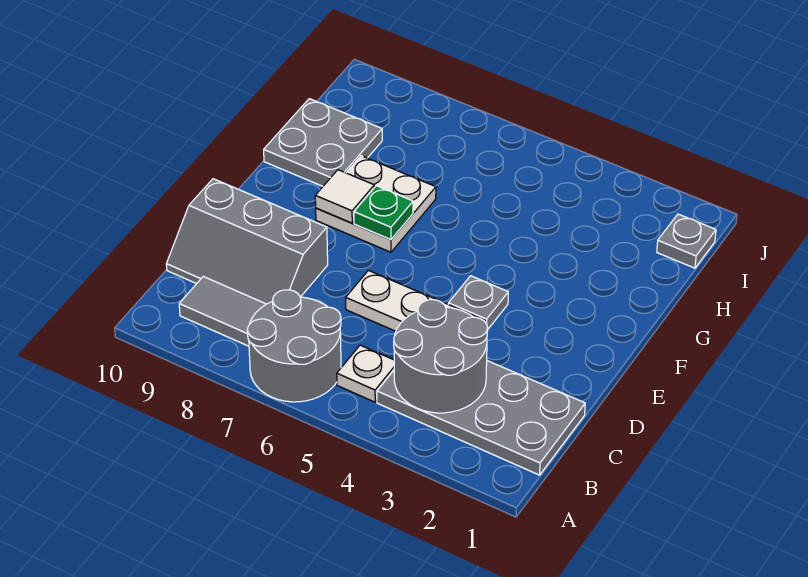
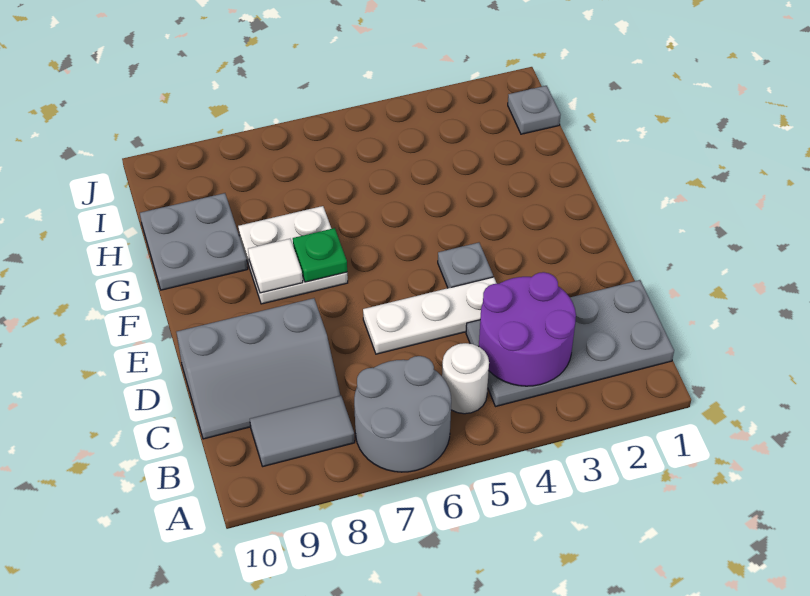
grey round brick B3:C4 level 2 -> purple round brick B3:C4 level 2
white plate B5 level 1 -> white round brick B5 level 1

